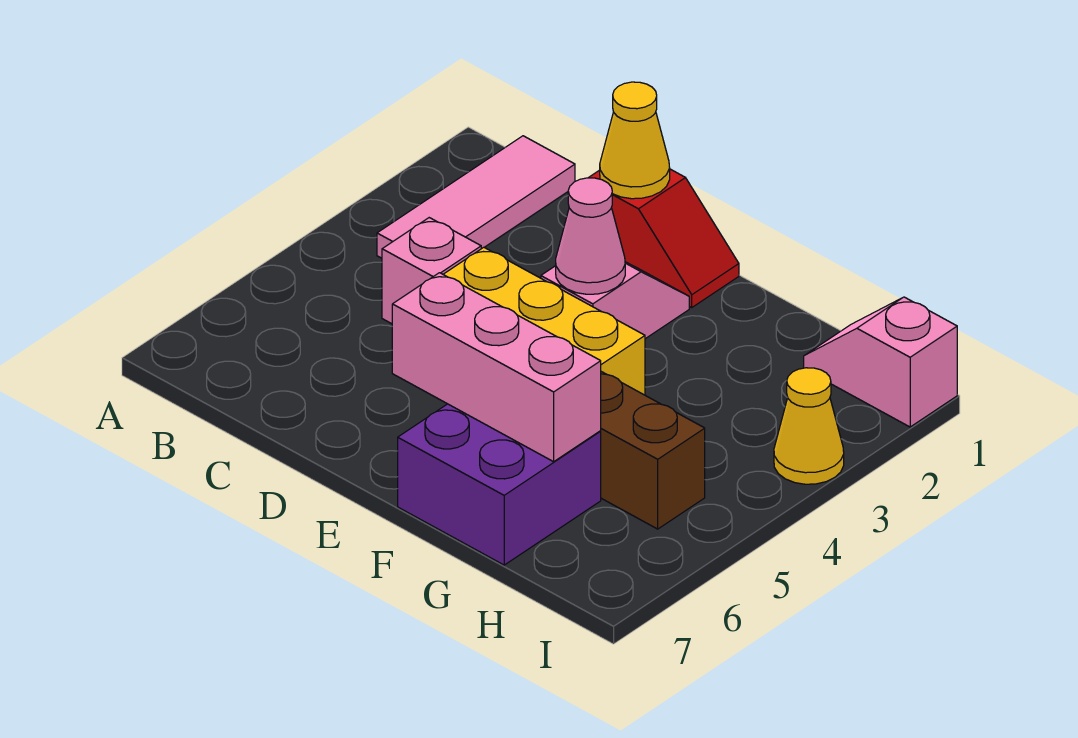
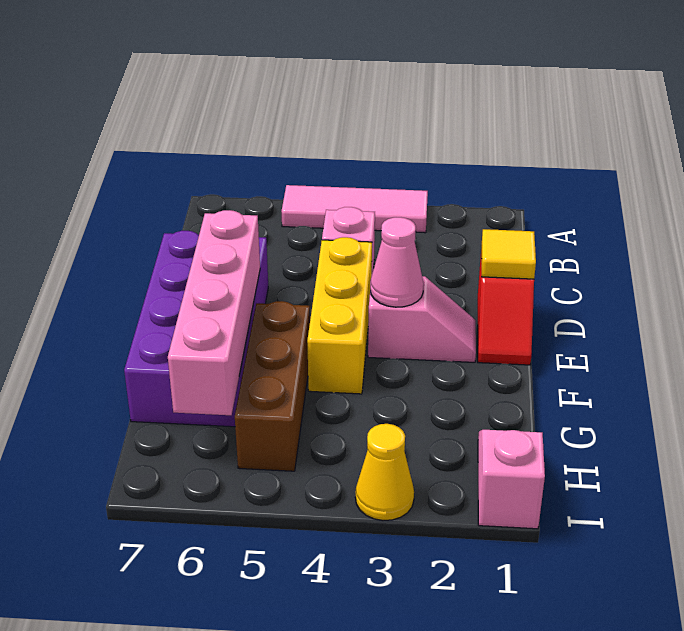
pink tile B1:B3 level 1 -> pink tile A3:A5 level 1
yellow cone D1 level 2 -> yellow tile D1 level 2
pink brick E6:G6 level 2 -> pink brick E6:H6 level 2
purple brick F6:G7 level 1 -> purple brick D6:G7 level 1

